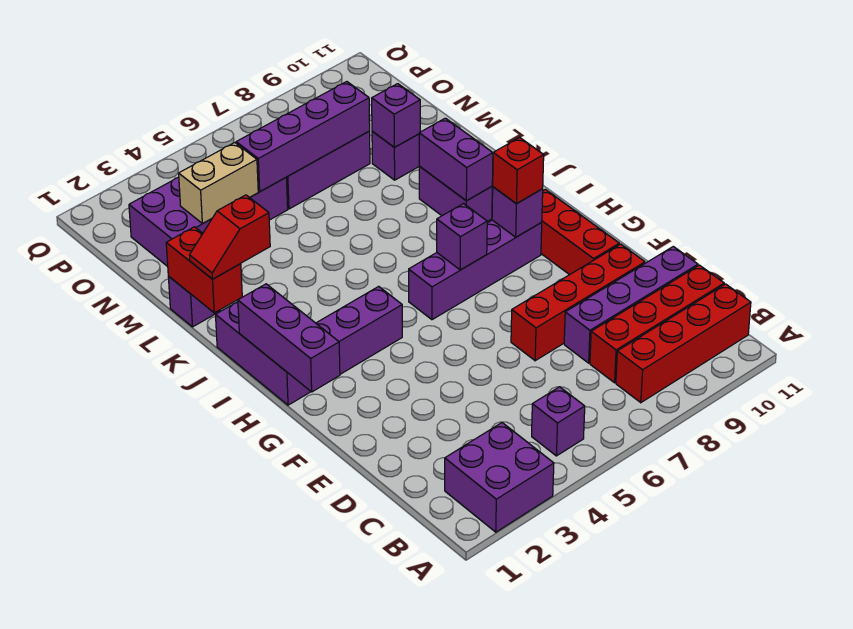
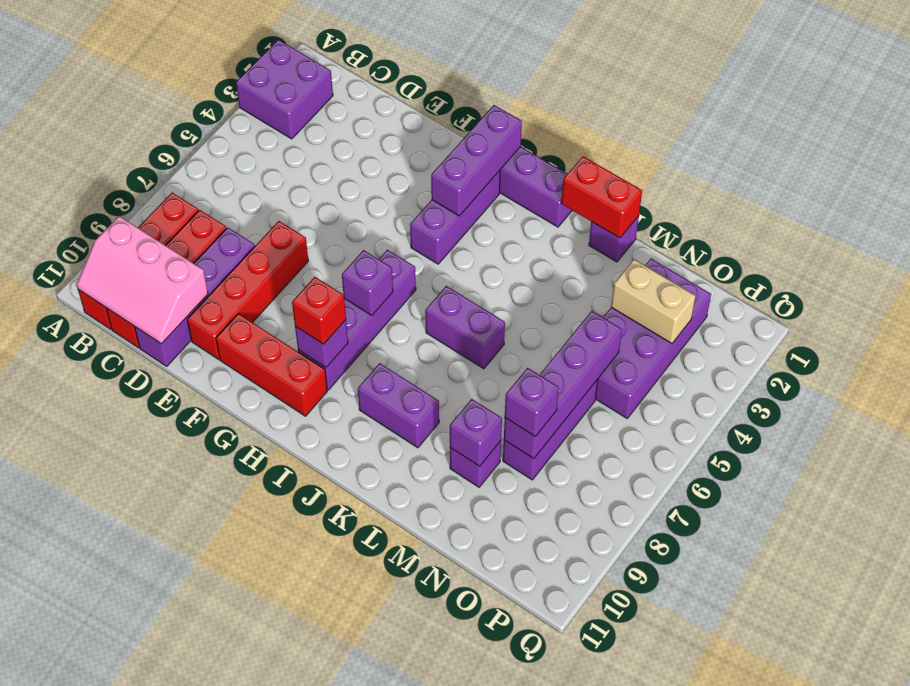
purple brick B5 level 1 -> purple brick N8 level 3
none -> pink slope B10:D11 level 2 top 10
purple brick G1:I1 level 2 -> purple brick H1:H3 level 2
purple brick J9:K9 level 2 -> purple brick J6:K6 level 1
red slope K1:K2 level 3 top 2 -> none
tan brick N3:N4 level 2 -> tan brick N3:O3 level 2

